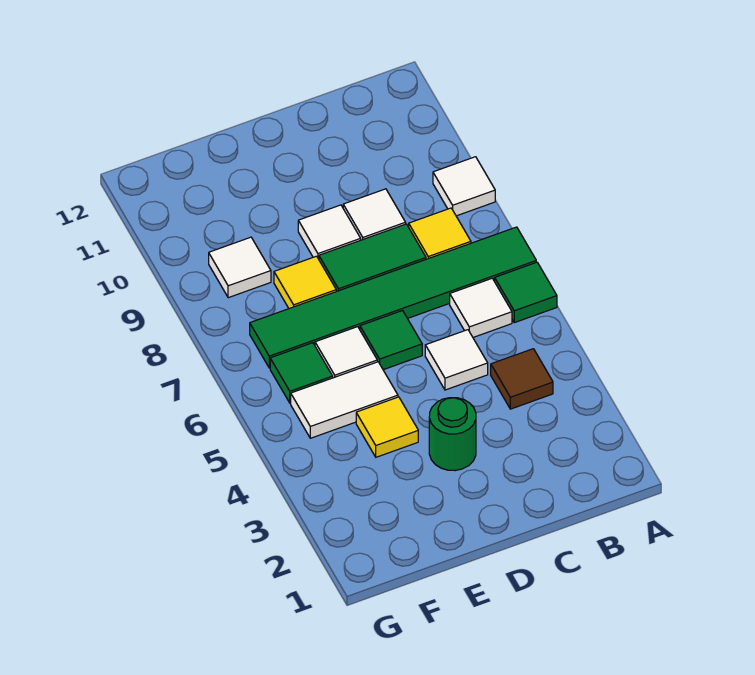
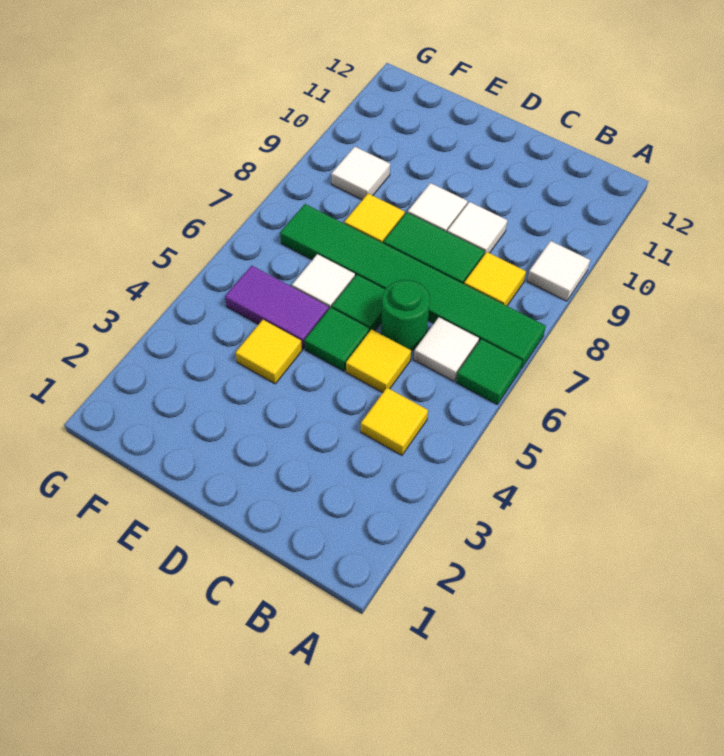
brown tile B4 level 1 -> yellow tile B4 level 1
white tile C5 level 1 -> yellow tile C5 level 1
green round brick D3 level 1 -> green round brick C6 level 1
white tile E5:F5 level 1 -> purple tile E5:F5 level 1
green tile F6 level 1 -> green tile D5 level 1

